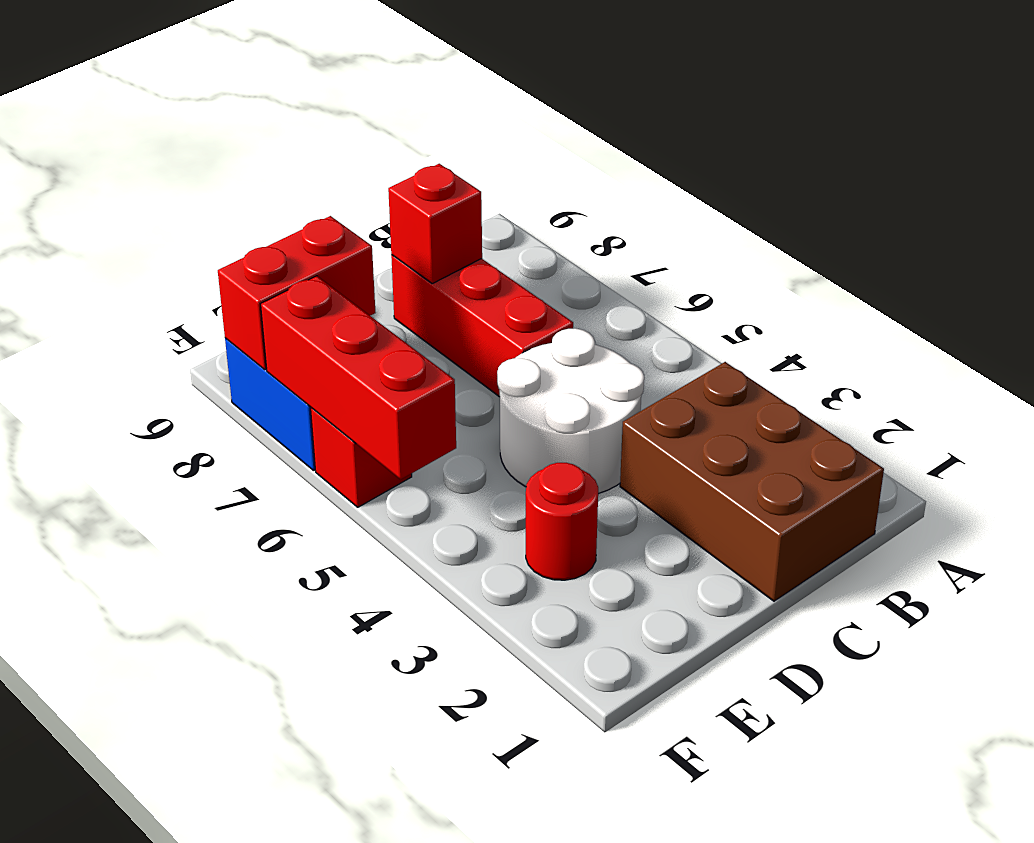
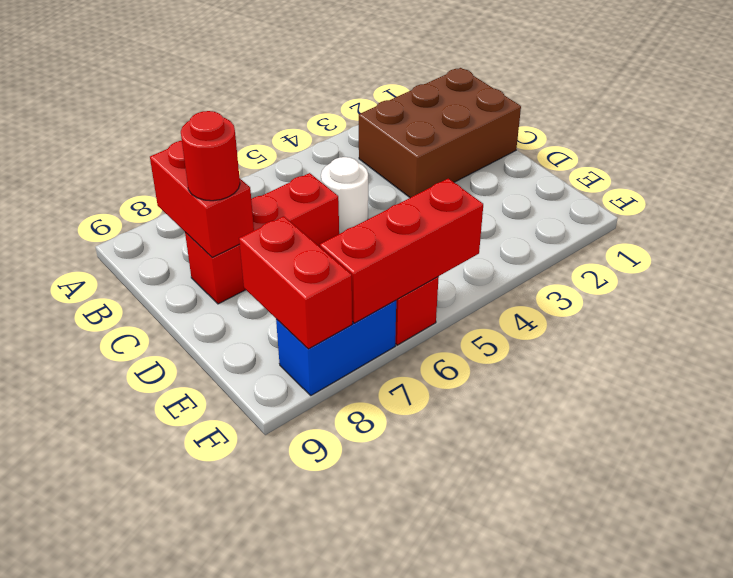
white round brick C4:D5 level 1 -> white round brick C5 level 1
red brick C8 level 2 -> red brick B8:C8 level 2
red round brick E3 level 1 -> red round brick C8 level 3

